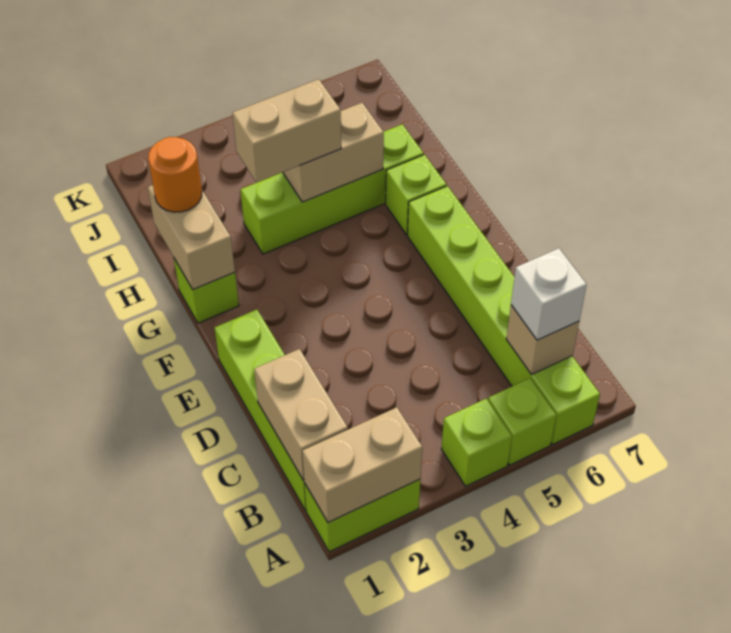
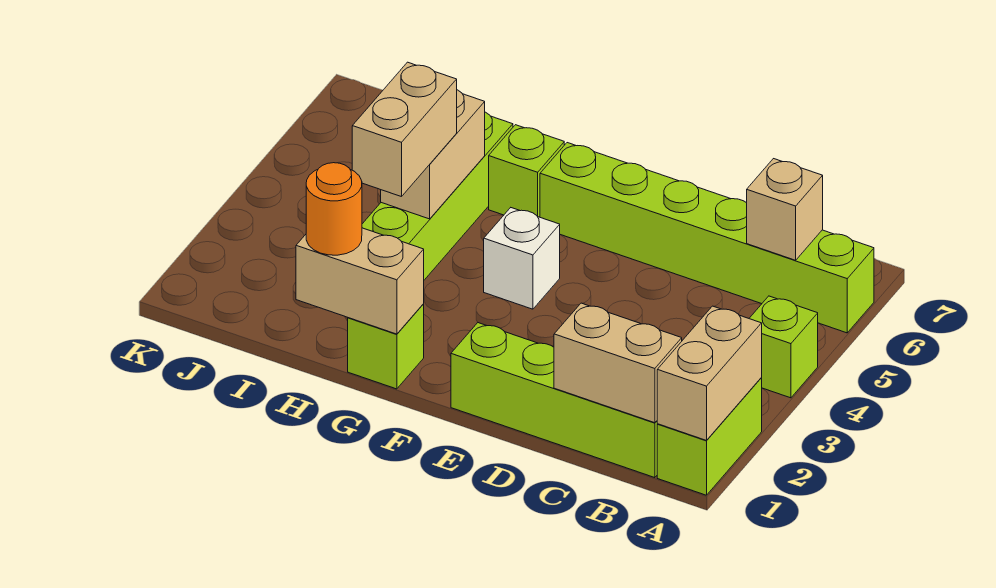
lime brick A5 level 1 -> none
white brick B6 level 3 -> white brick F4 level 1

